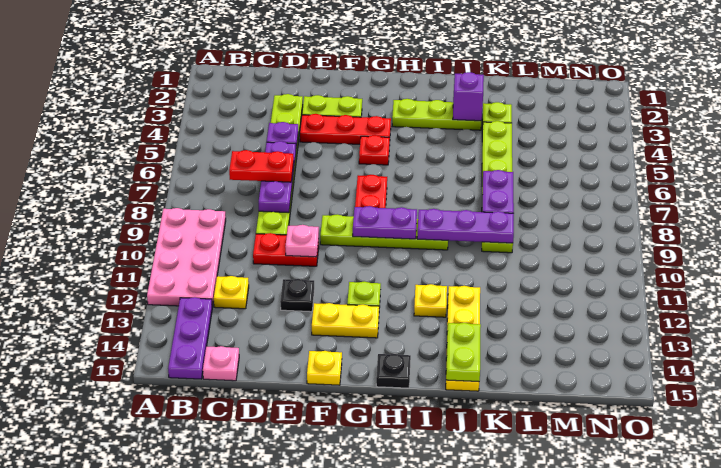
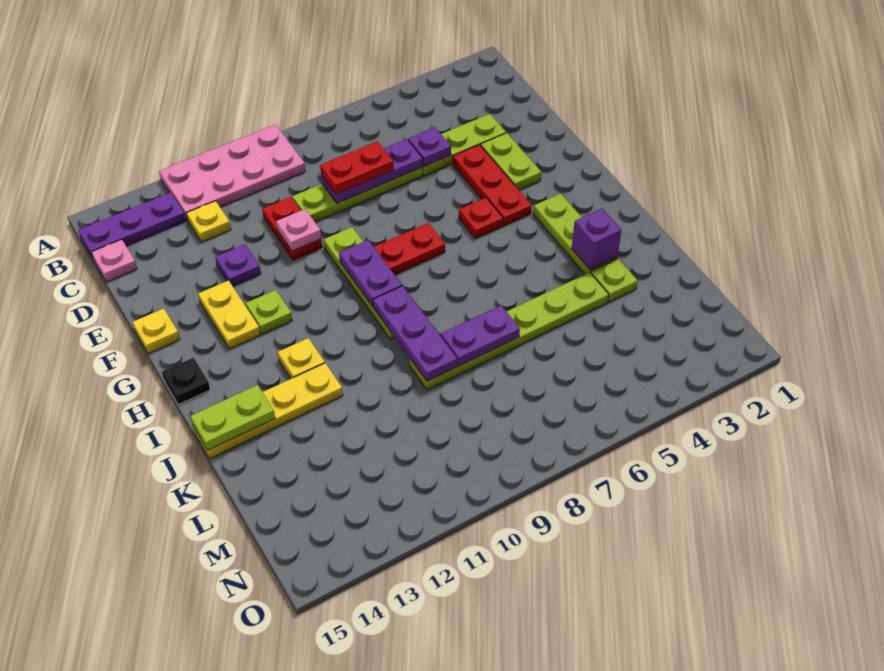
red plate C7:D7 level 3 -> red plate D7:D8 level 3
black plate E12 level 1 -> purple plate E12 level 1

